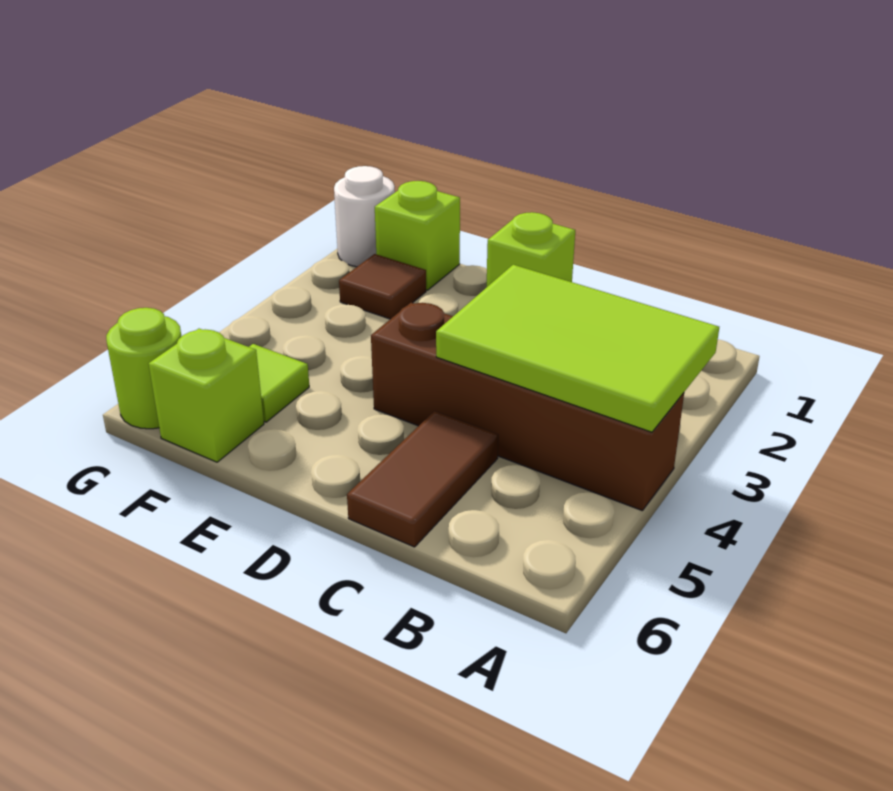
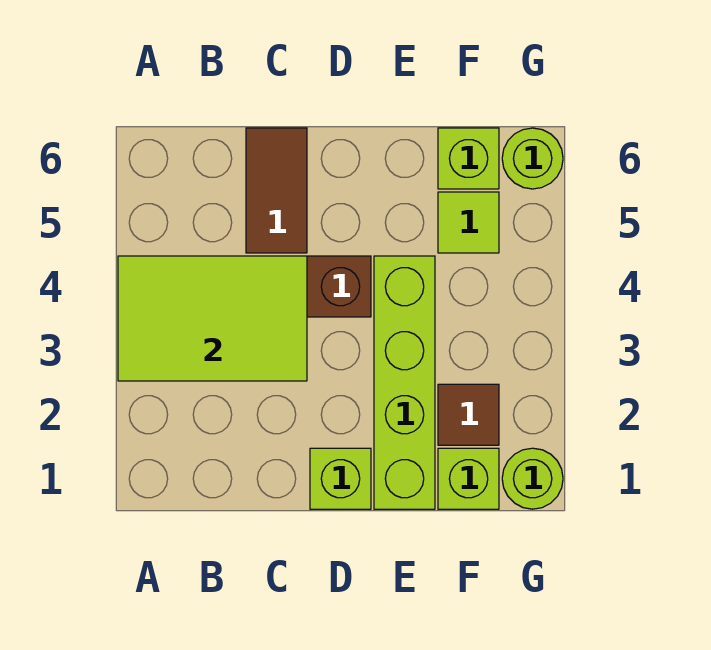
none -> lime brick E1:E4 level 1
white round brick G1 level 1 -> lime round brick G1 level 1

